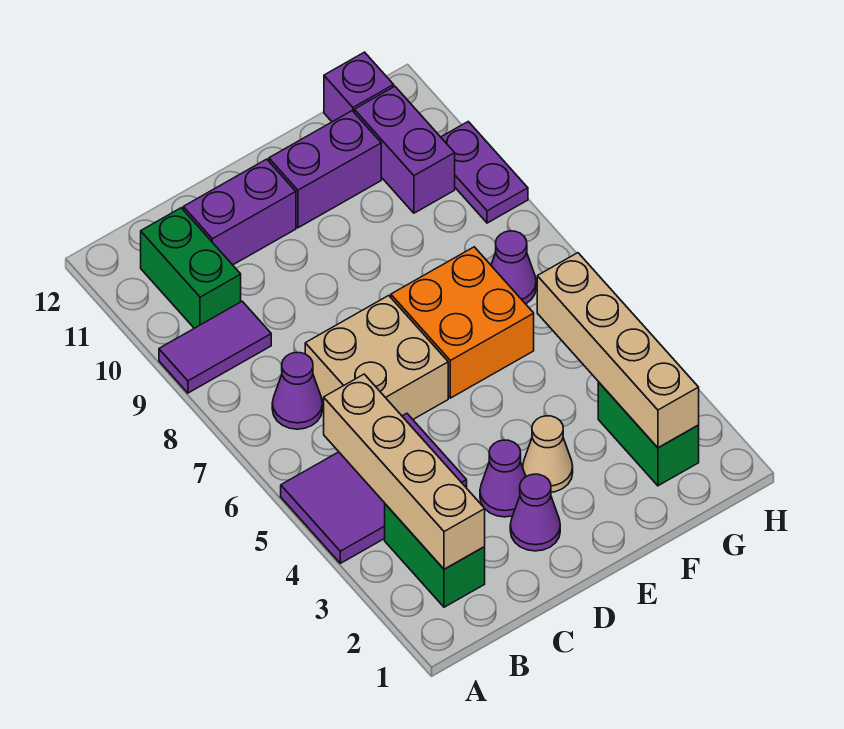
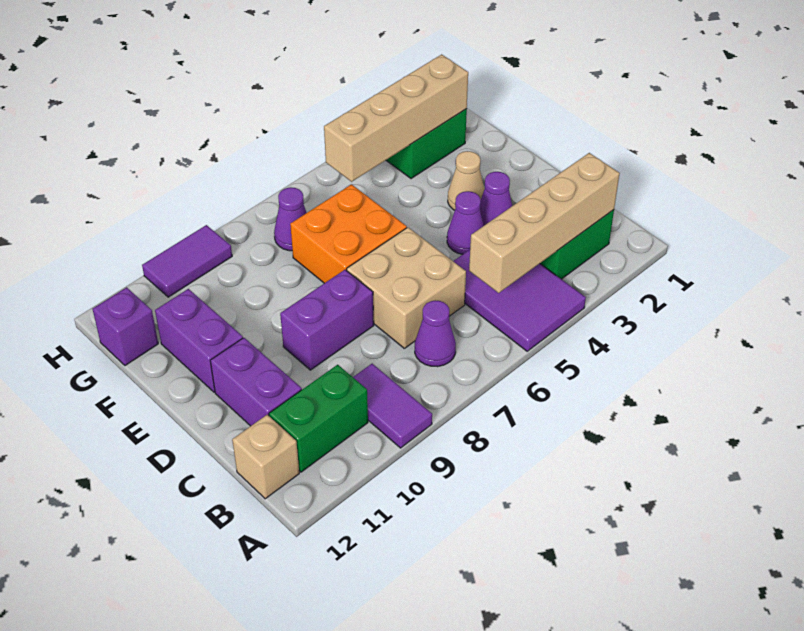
none -> tan brick B12 level 1
purple cone D2 level 1 -> purple cone D4 level 1
purple brick G10:G11 level 1 -> purple brick D8:D9 level 1
purple plate H9:H10 level 1 -> purple tile H9:H10 level 1

